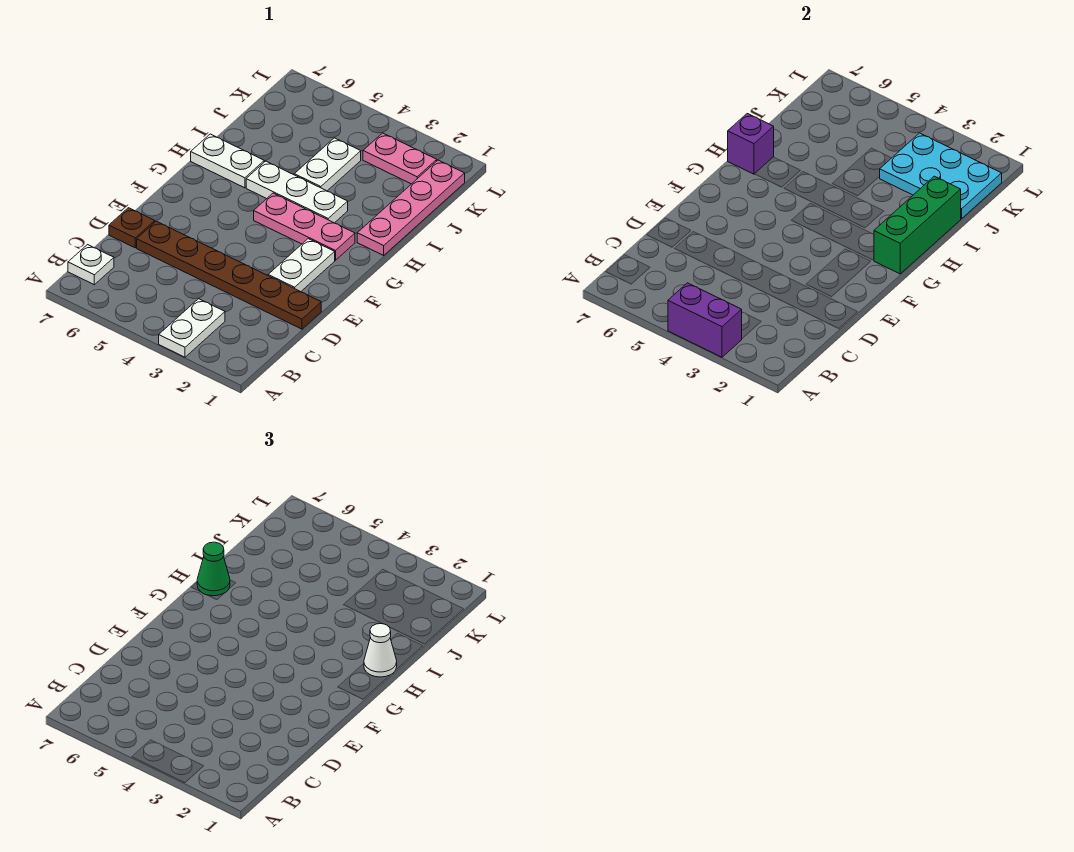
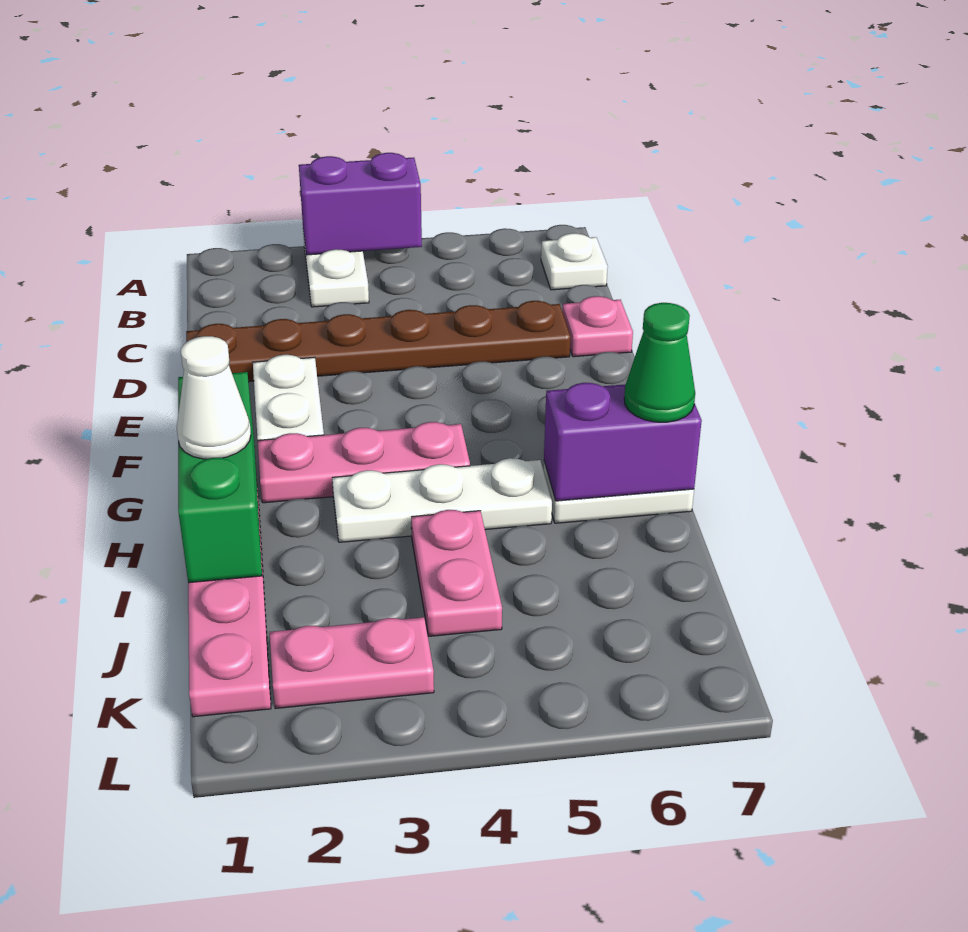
brown plate D7 level 1 -> pink plate D7 level 1
purple brick H7 level 2 -> purple brick H6:H7 level 2
white plate I4:J4 level 1 -> pink plate I4:J4 level 1
cyan plate J1:K3 level 2 -> none

